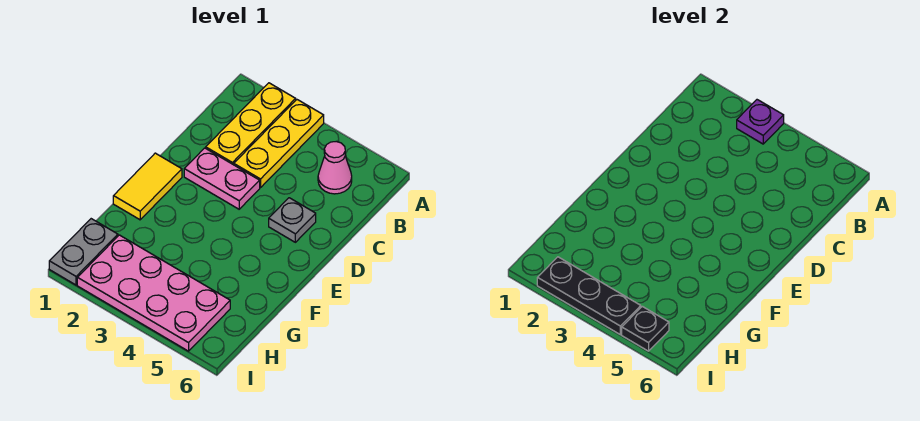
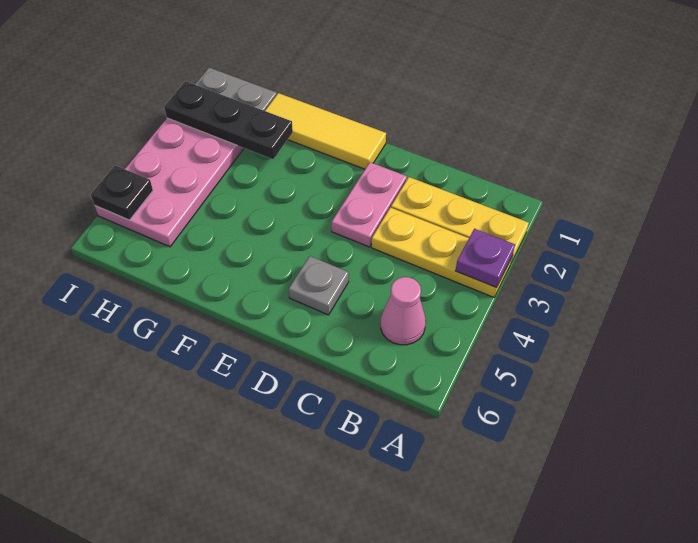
yellow tile E1:F1 level 1 -> yellow tile E1:G1 level 1
black plate I2:I4 level 2 -> black plate G2:I2 level 2

